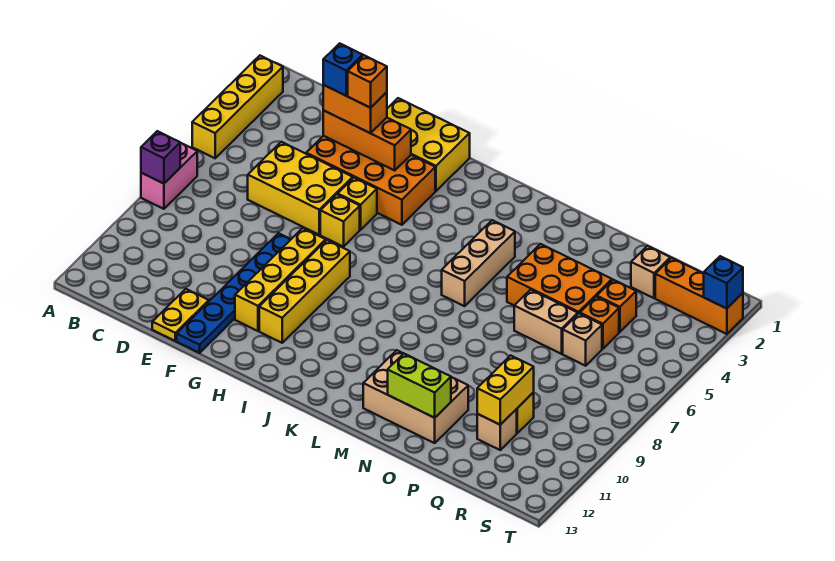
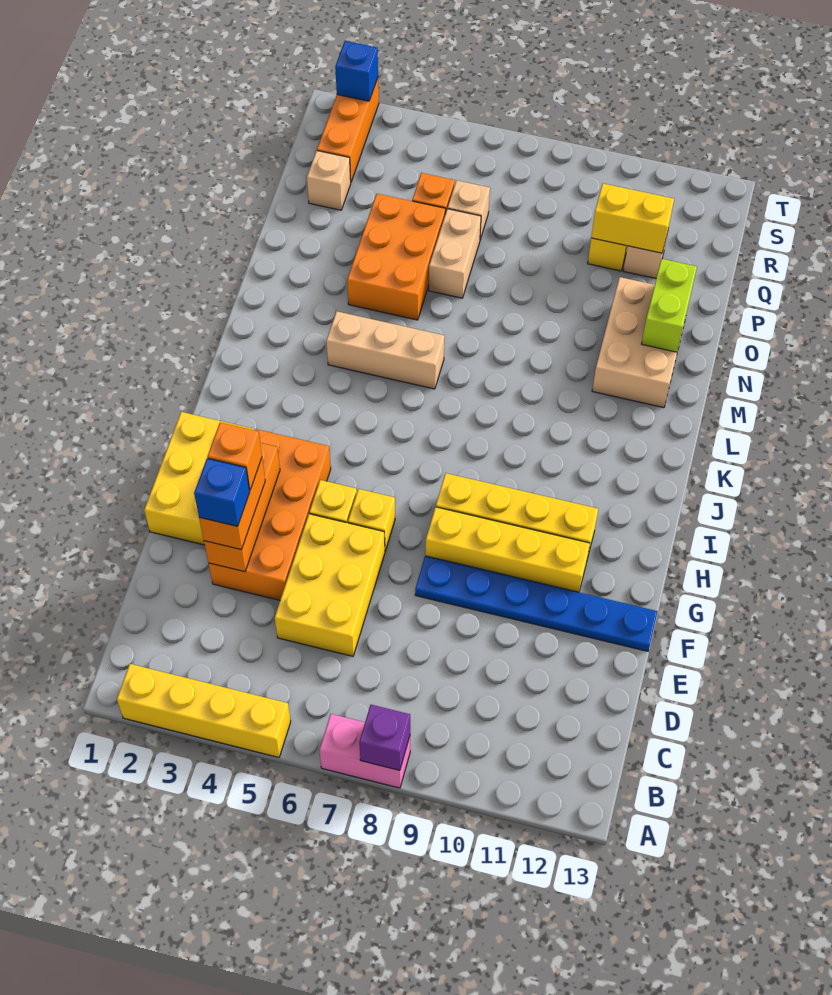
yellow plate E12:E13 level 1 -> none
orange brick Q4 level 1 -> none

